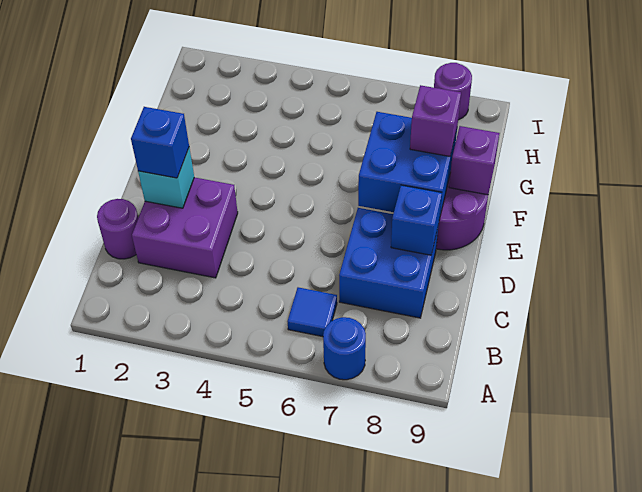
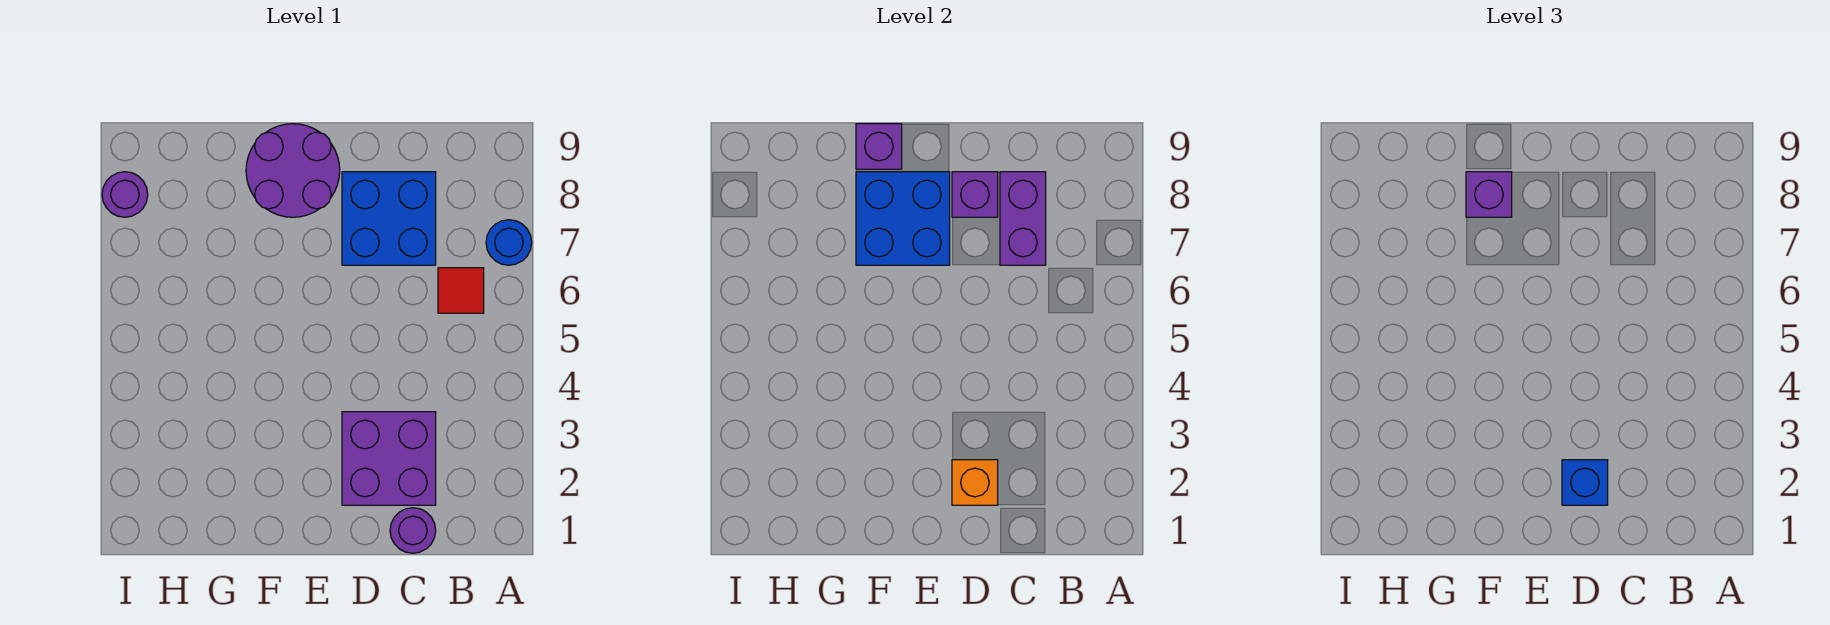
blue tile B6 level 1 -> red tile B6 level 1
none -> purple brick C7:C8 level 2
cyan brick D2 level 2 -> orange brick D2 level 2
blue brick D8 level 2 -> purple brick D8 level 2

